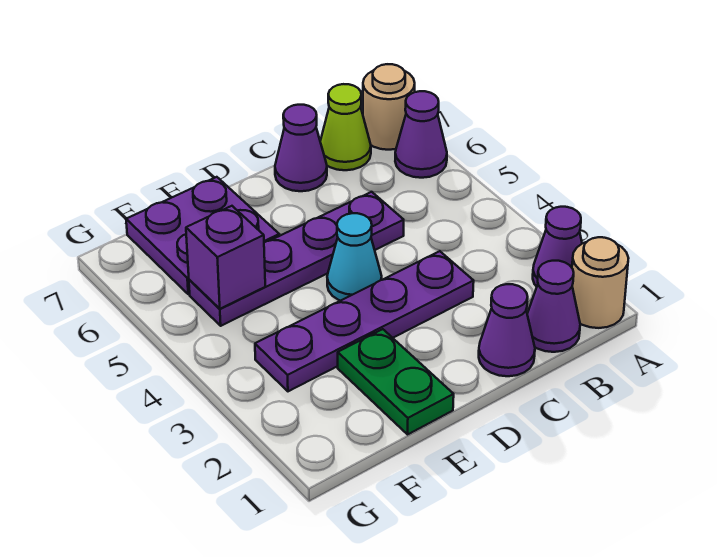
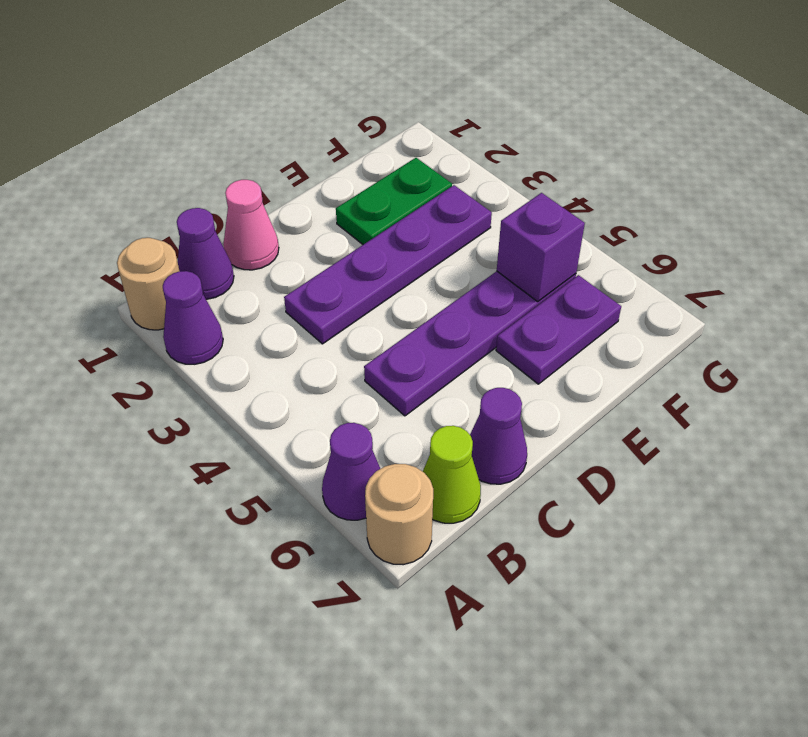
purple cone C1 level 1 -> pink cone C1 level 1
cyan cone D4 level 1 -> none
green plate E1:E2 level 1 -> green plate E2:F2 level 1
purple plate E6:F7 level 1 -> purple plate E6:F6 level 1

